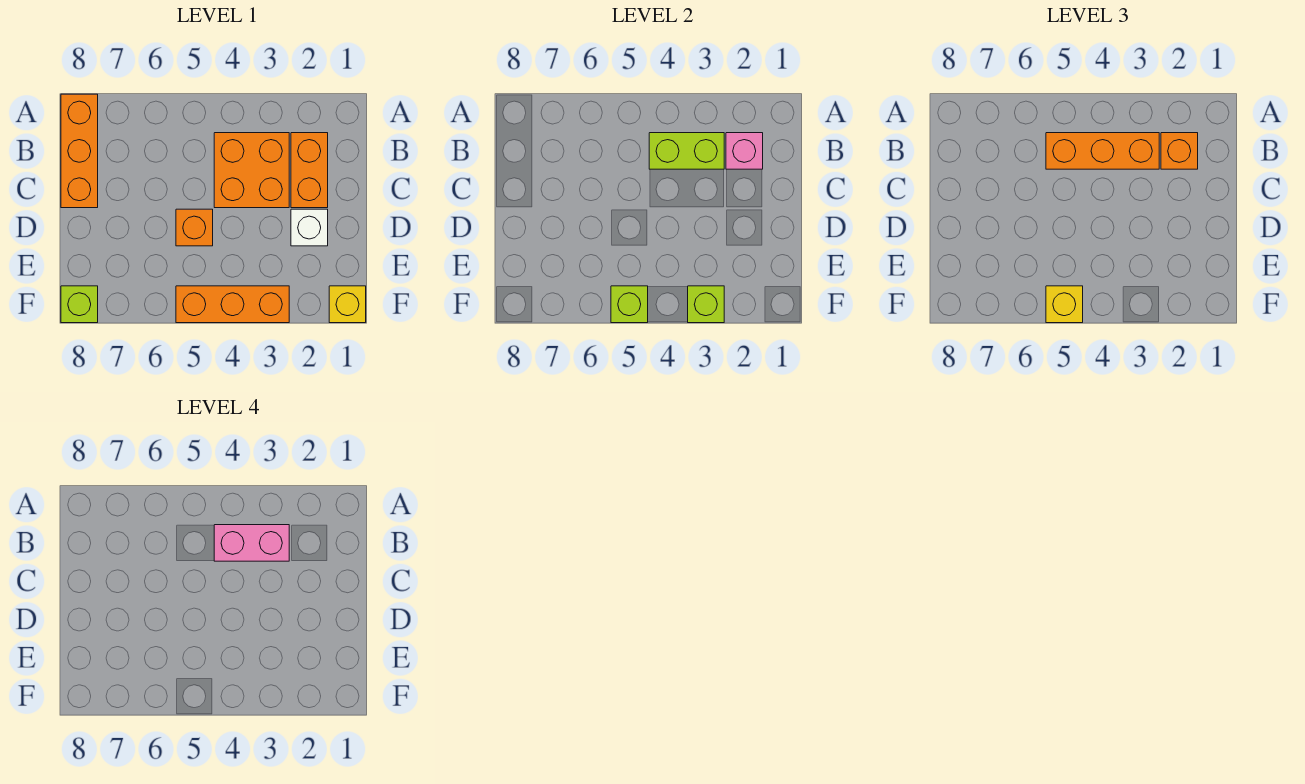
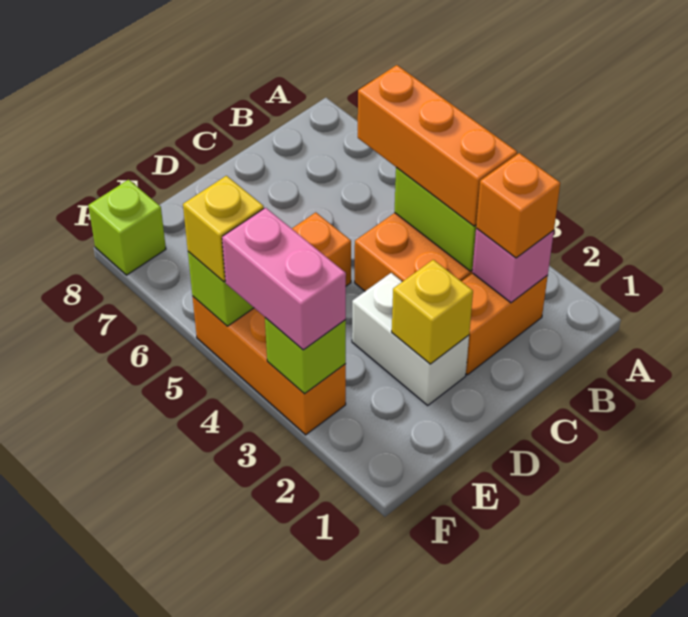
orange brick A8:C8 level 1 -> none
pink brick B3:B4 level 4 -> pink brick F3:F4 level 3
white brick D2 level 1 -> white brick D2:D3 level 1
yellow brick F1 level 1 -> yellow brick D2 level 2

